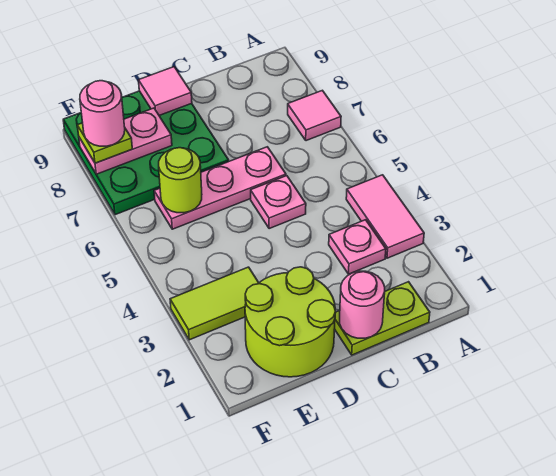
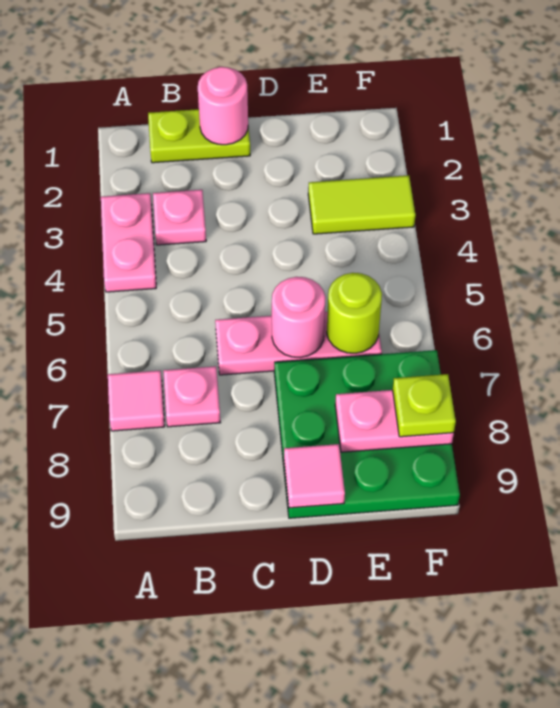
pink tile A3:A4 level 1 -> pink plate A3:A4 level 1
pink plate C5 level 1 -> pink plate B7 level 1
lime round brick D1:E2 level 1 -> none
pink round brick F8 level 4 -> pink round brick D6 level 2

